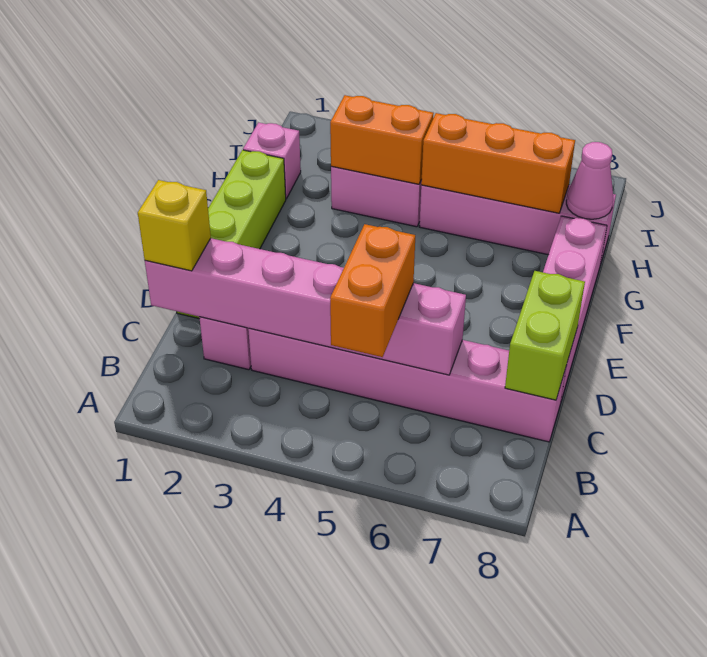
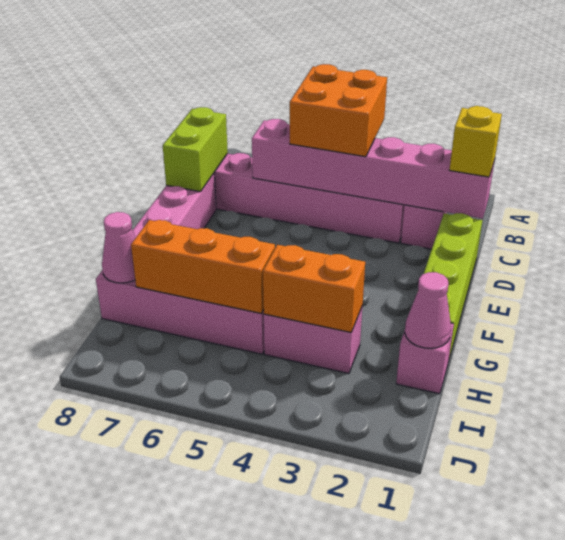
orange brick B5:C5 level 3 -> orange brick B4:C5 level 3
none -> pink cone H1 level 2

